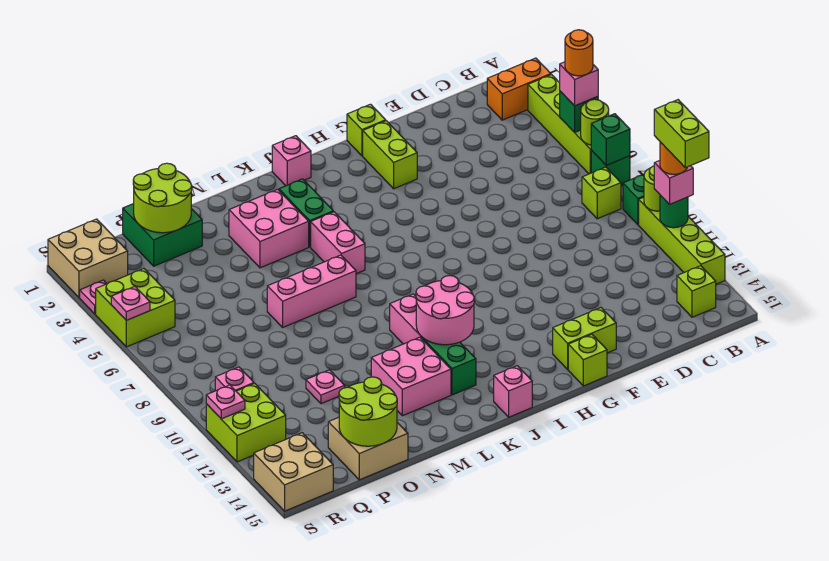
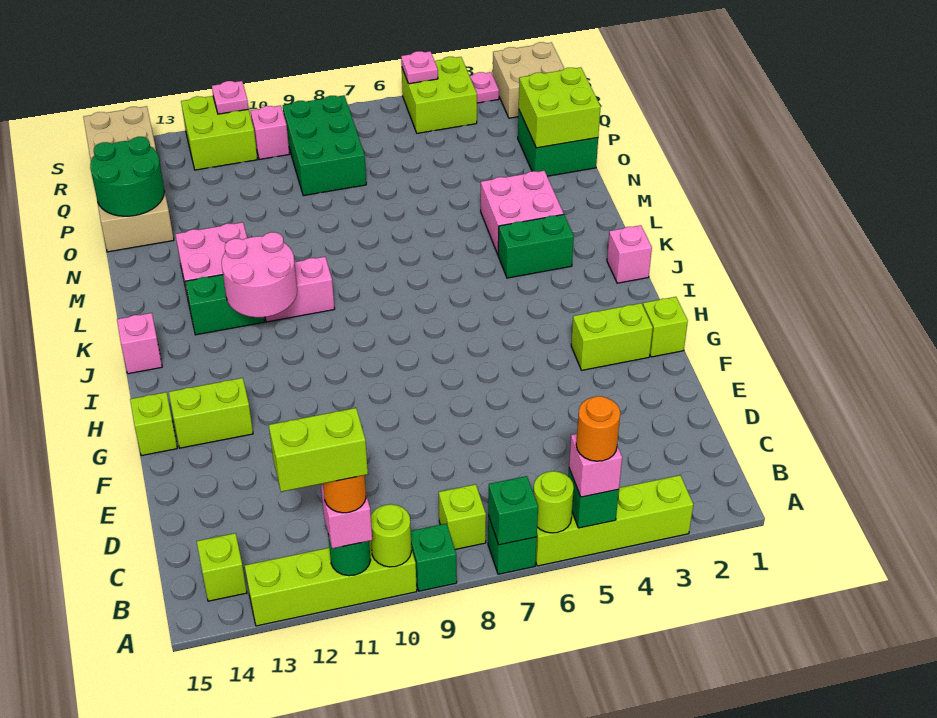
orange brick A2:B2 level 1 -> none
lime brick F14:G14 level 1 -> lime brick G13:G14 level 1
pink brick K5:K6 level 1 -> none
pink brick L7:N7 level 1 -> none
lime round brick O1:P2 level 2 -> lime brick O1:P2 level 2
pink plate O11 level 1 -> none
lime round brick O14:P15 level 2 -> green round brick O14:P15 level 2
none -> green brick P8:R9 level 1

